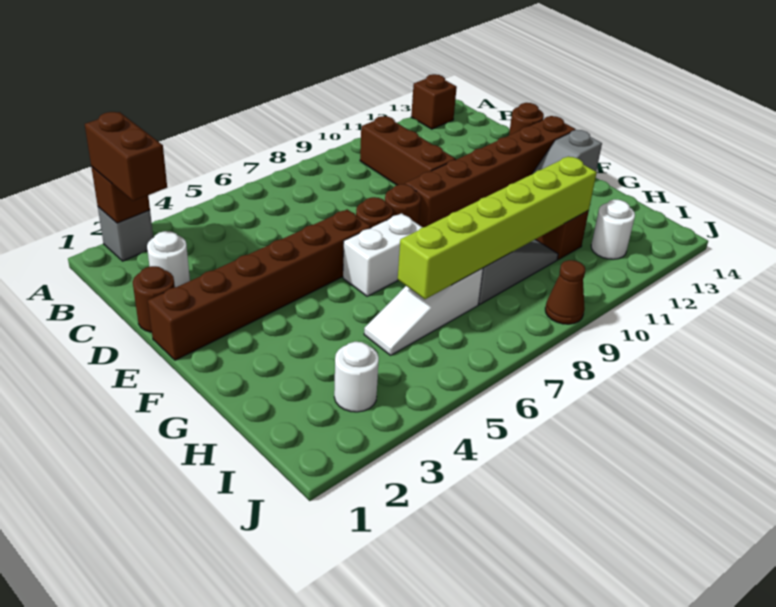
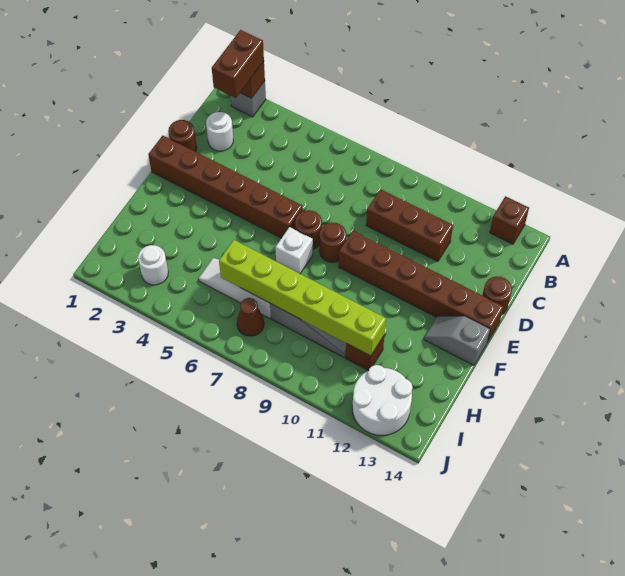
brown brick B10:D10 level 1 -> brown brick C9:C11 level 1
white brick F6:F7 level 1 -> white brick F7 level 1
white round brick I12 level 1 -> white round brick I12:J13 level 1
brown cone J9 level 1 -> brown cone I7 level 1

